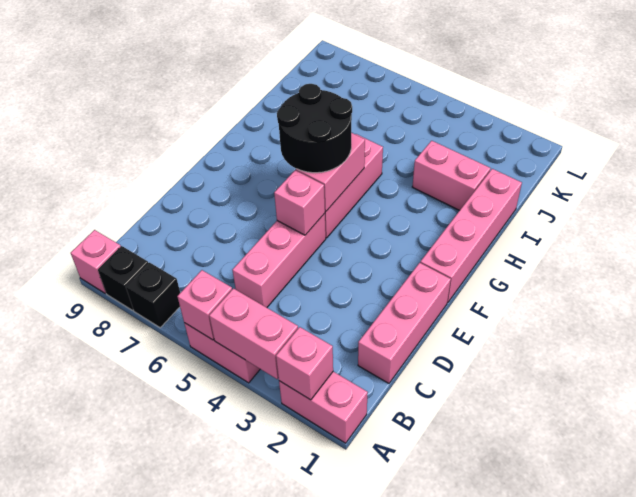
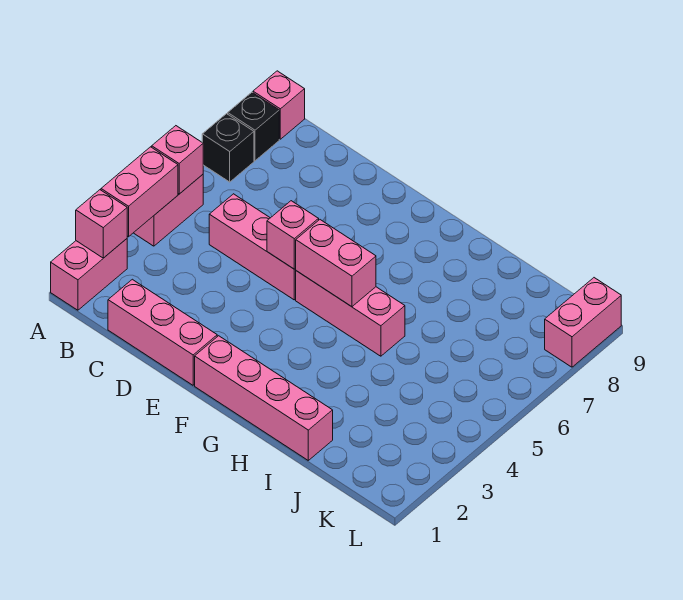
black round brick F5:G6 level 3 -> none
pink brick I2:I3 level 1 -> pink brick L8:L9 level 1

